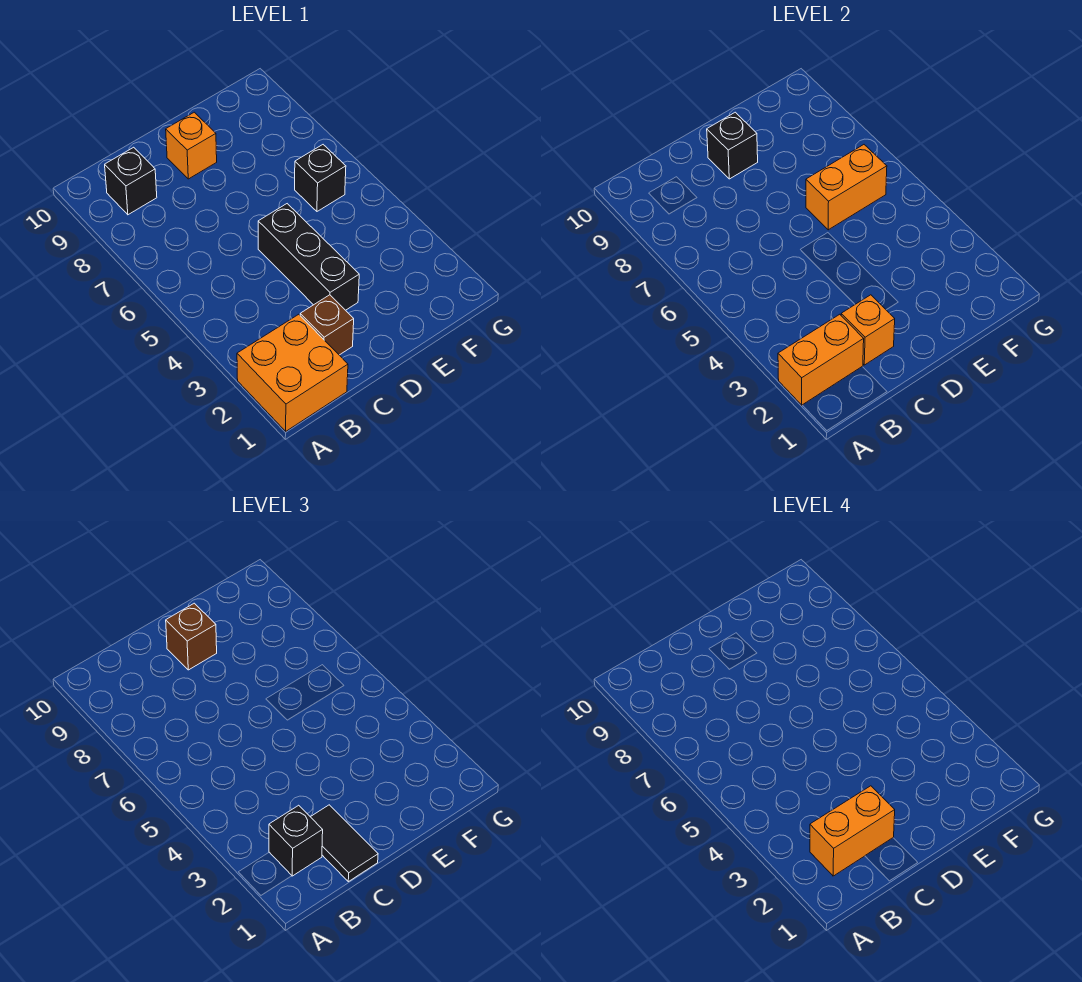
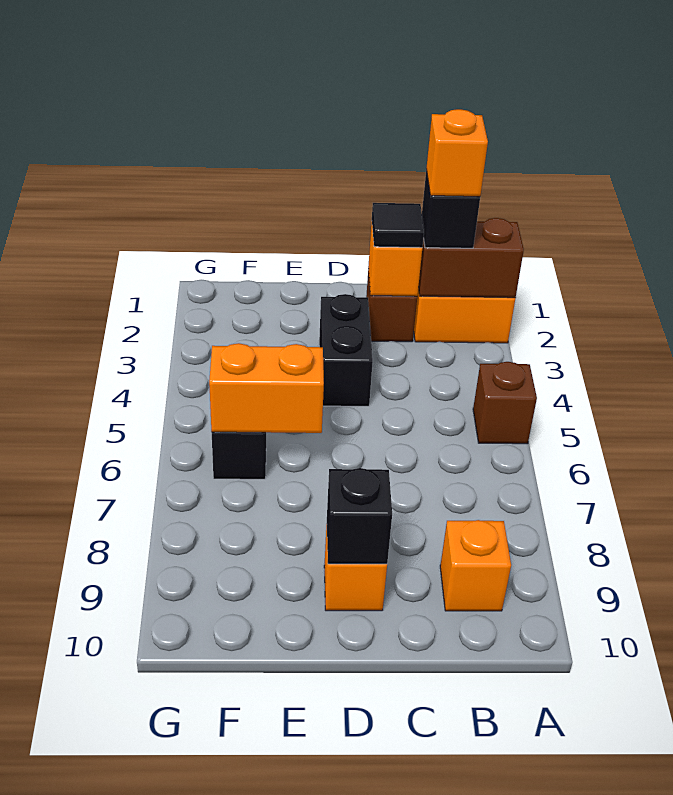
orange brick A2:B2 level 2 -> brown brick A2:B2 level 2
orange brick B2:C2 level 4 -> orange brick B2 level 4
black brick B9 level 1 -> orange brick B9 level 1
black tile C1:C2 level 3 -> black tile C2 level 3
black brick D3:D5 level 1 -> black brick D3:D4 level 1
brown brick D9 level 3 -> brown brick A5 level 1

